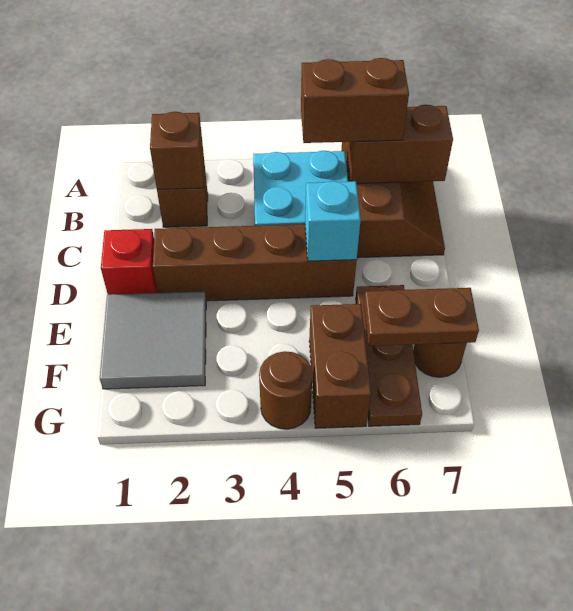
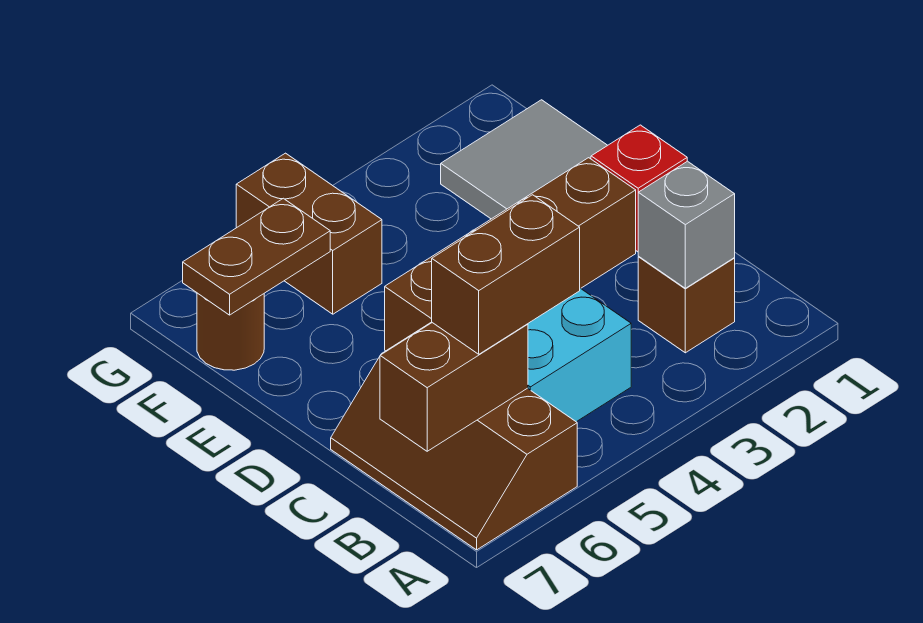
brown brick B2 level 2 -> grey brick B2 level 2
cyan brick D5 level 2 -> none
brown plate E6:G6 level 1 -> none
brown round brick G4 level 1 -> none

